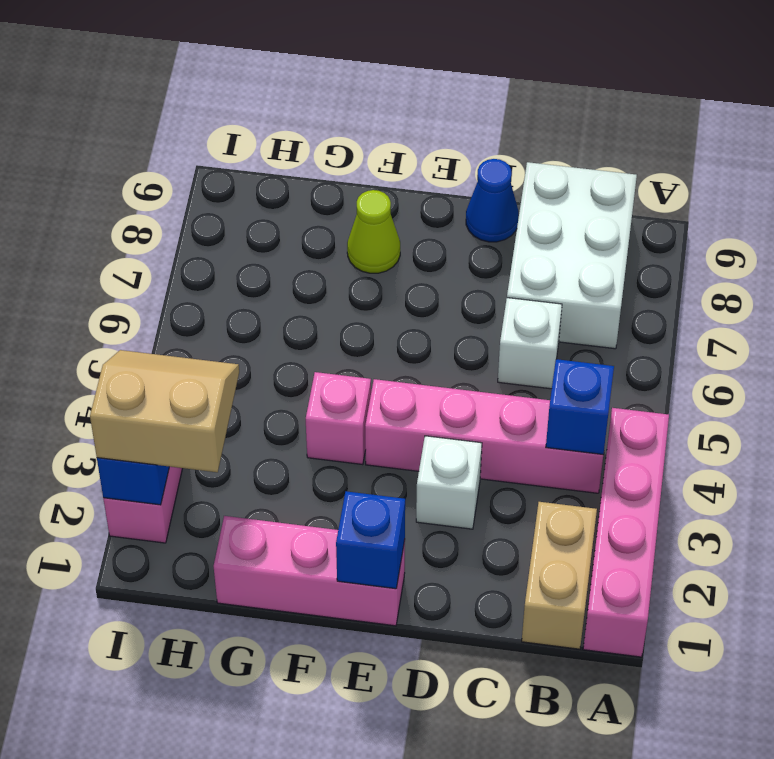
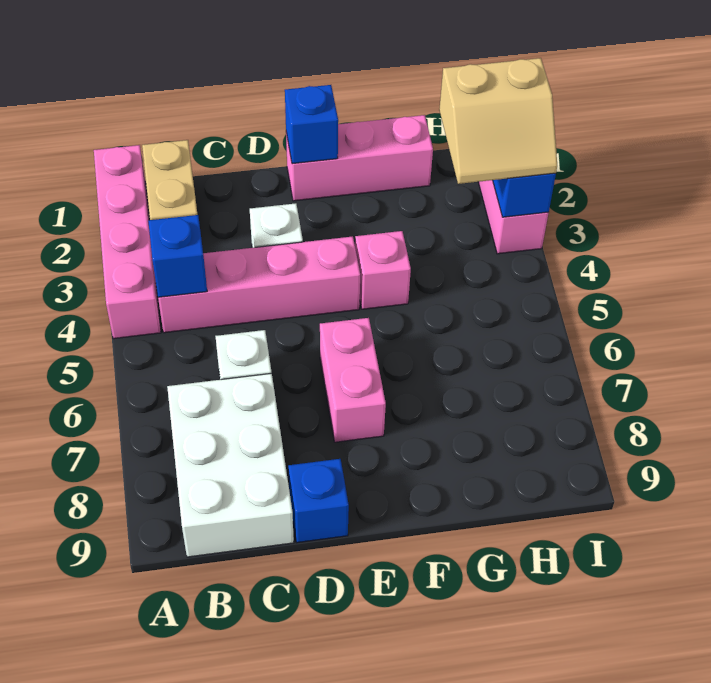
blue cone D9 level 1 -> blue brick D9 level 1
none -> pink brick E6:E7 level 1
lime cone F8 level 1 -> none

